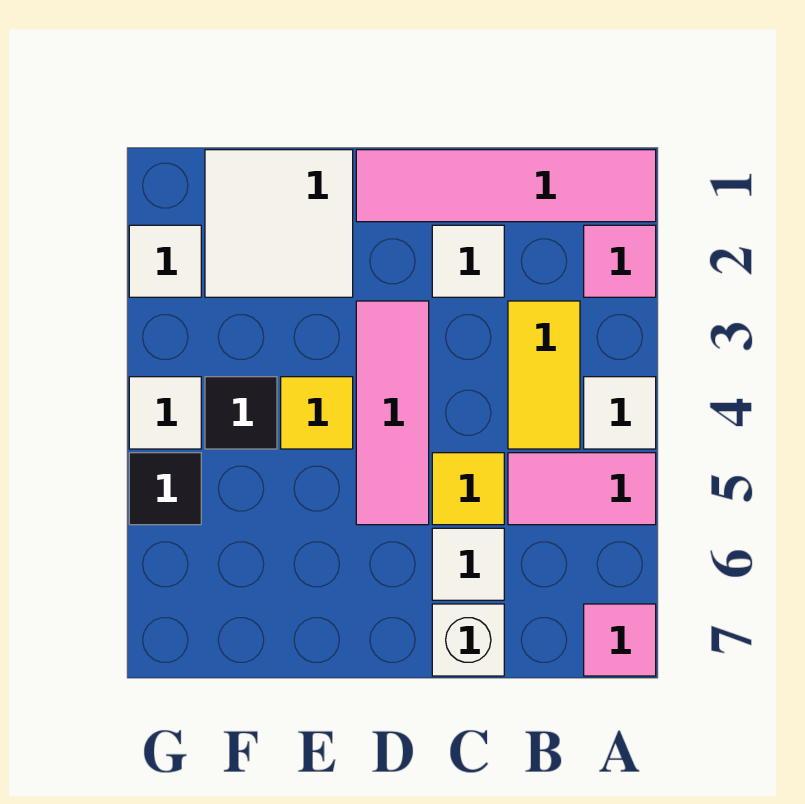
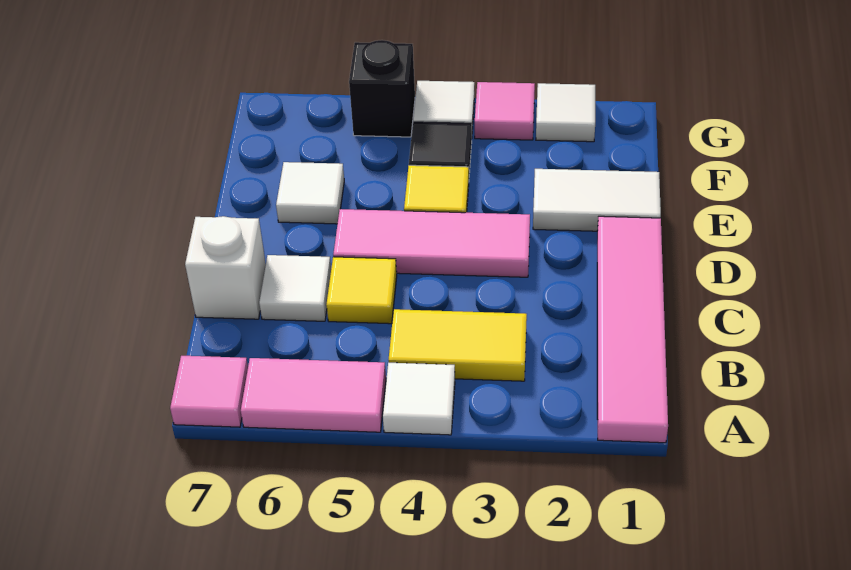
pink tile A2 level 1 -> pink tile G3 level 1
pink tile A5:B5 level 1 -> pink tile A5:A6 level 1
white tile C2 level 1 -> white tile E6 level 1
white tile E1:F2 level 1 -> white tile E1:E2 level 1
black tile G5 level 1 -> black brick G5 level 1

